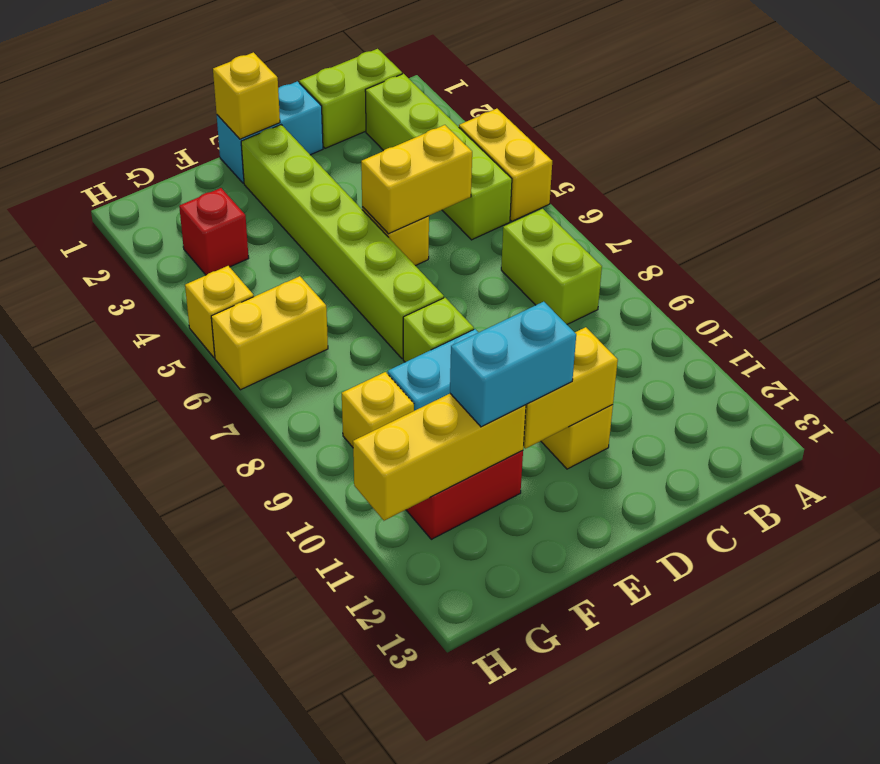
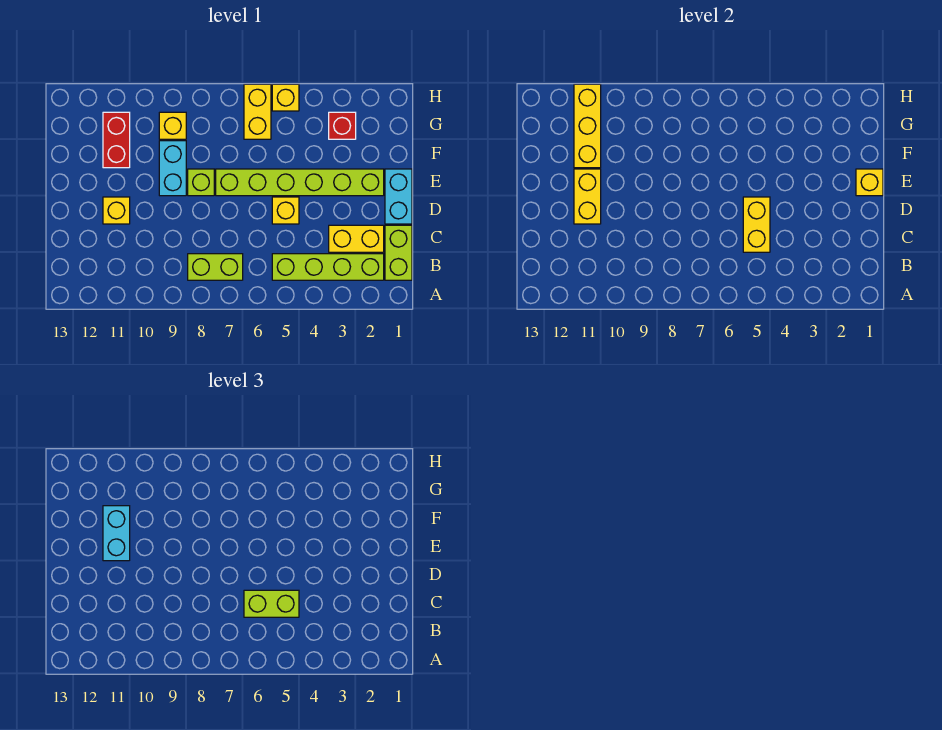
yellow brick A4:A5 level 1 -> yellow brick C2:C3 level 1
none -> lime brick C5:C6 level 3

